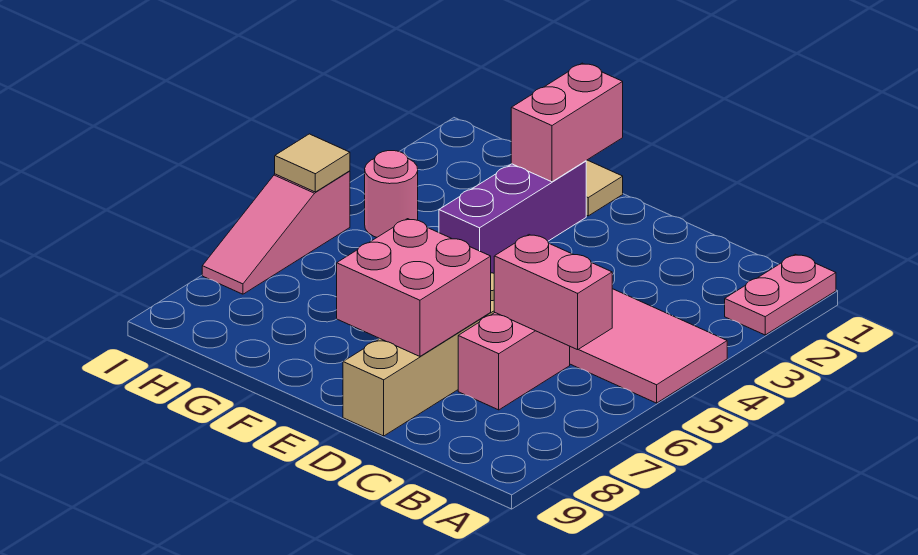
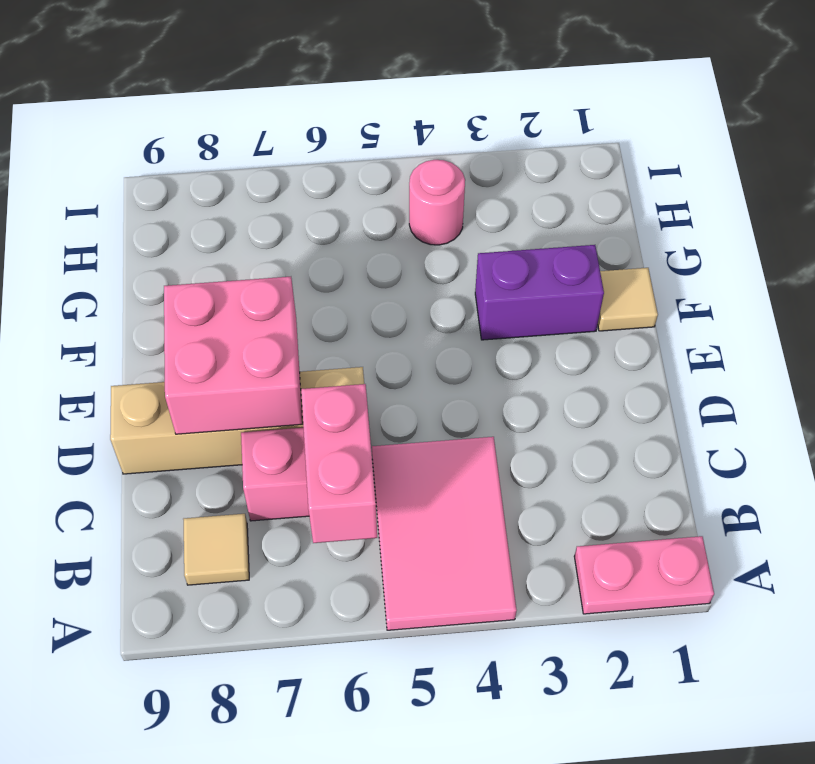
pink brick F1:F2 level 2 -> none
purple brick F2:F4 level 1 -> purple brick F2:F3 level 1
pink slope I5:I7 level 1 top 5 -> none
tan tile I5 level 2 -> tan tile B8 level 1

